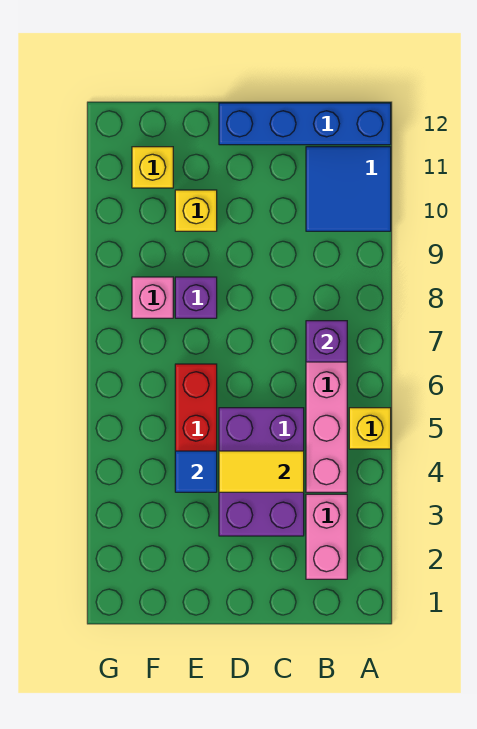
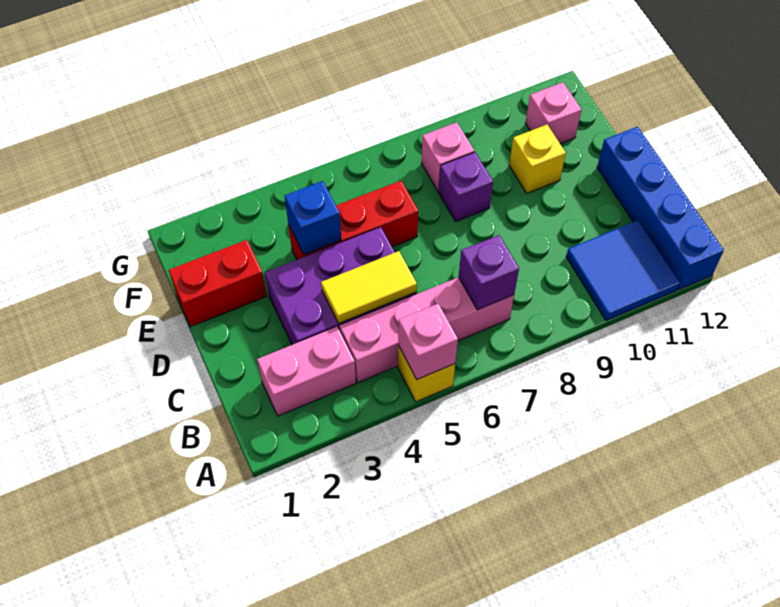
none -> pink brick A5 level 2
yellow tile C4:D4 level 2 -> yellow tile C4:C5 level 2
none -> red brick E1:E2 level 1
blue tile E4 level 2 -> blue brick E4 level 2
yellow brick F11 level 1 -> pink brick F11 level 1

